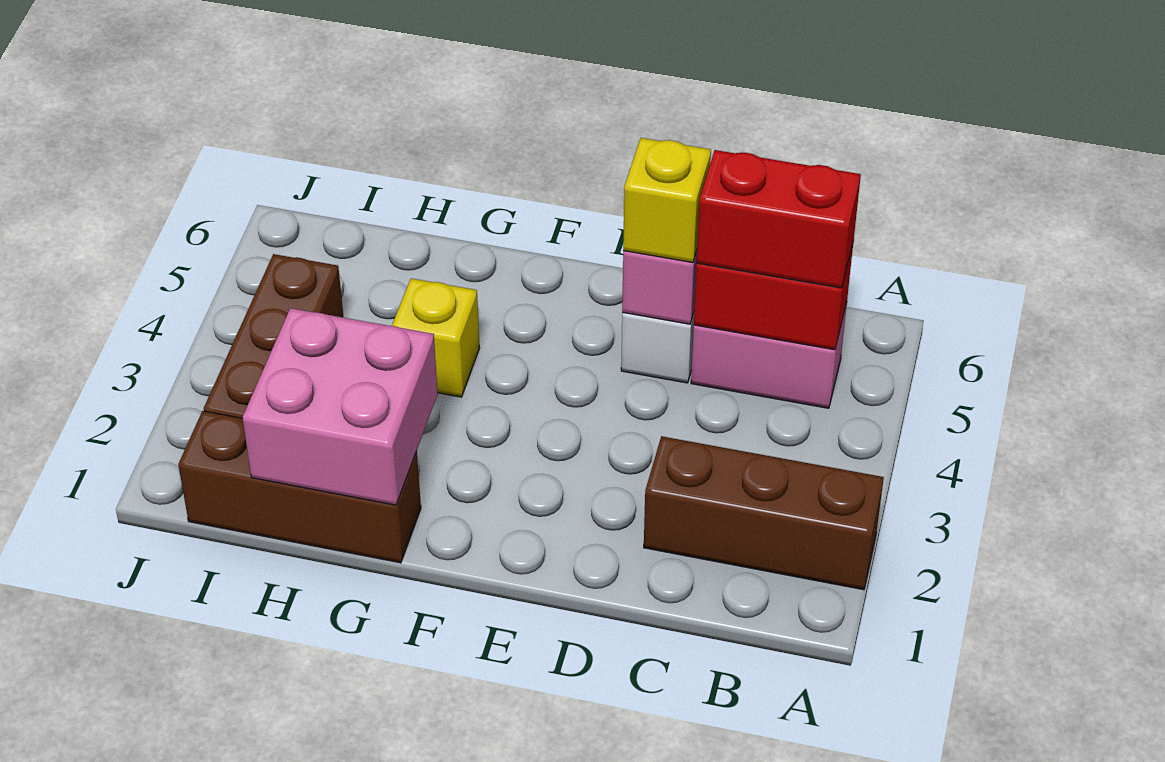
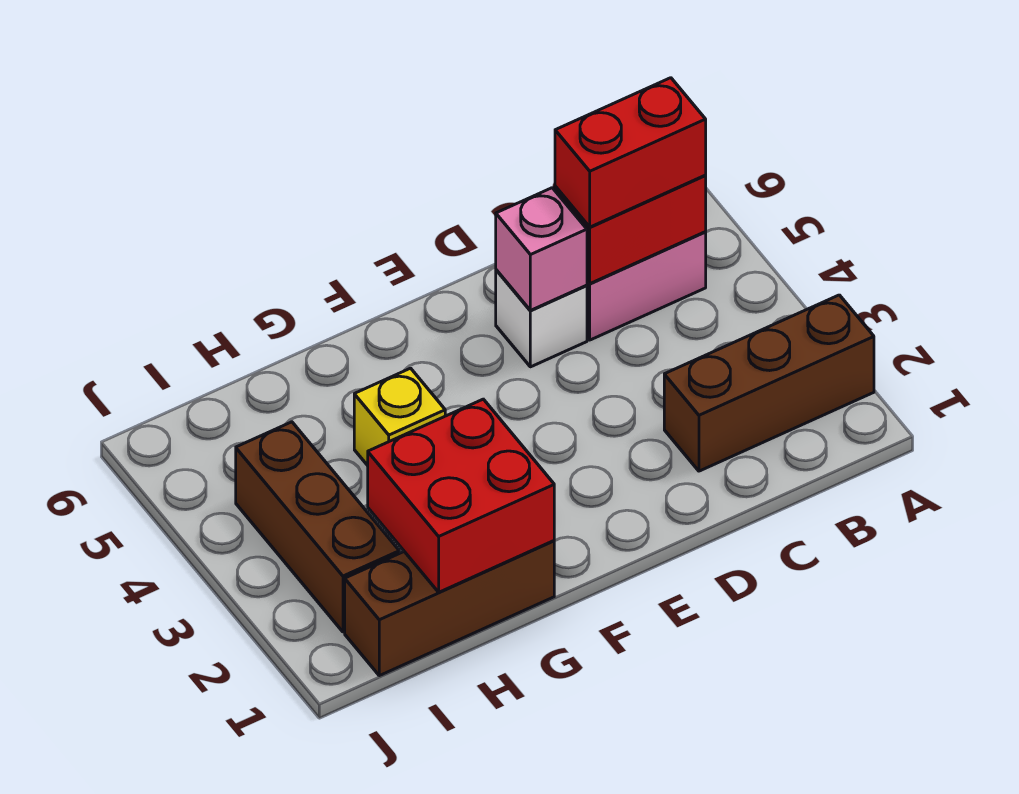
yellow brick D5 level 3 -> none
pink brick G1:H2 level 2 -> red brick G1:H2 level 2

